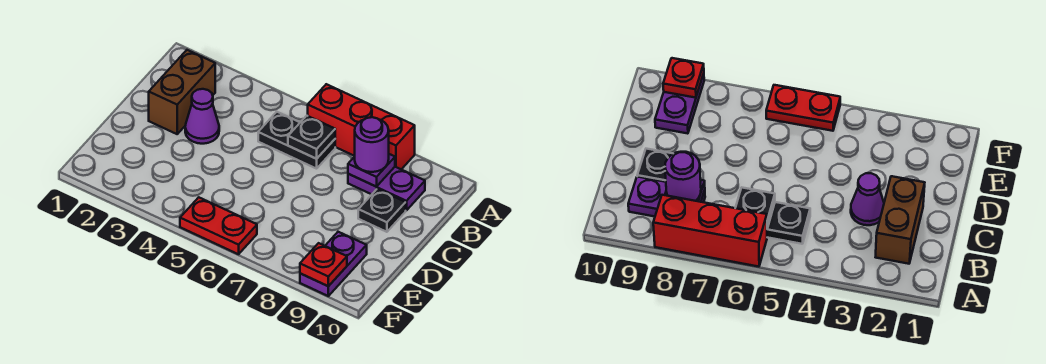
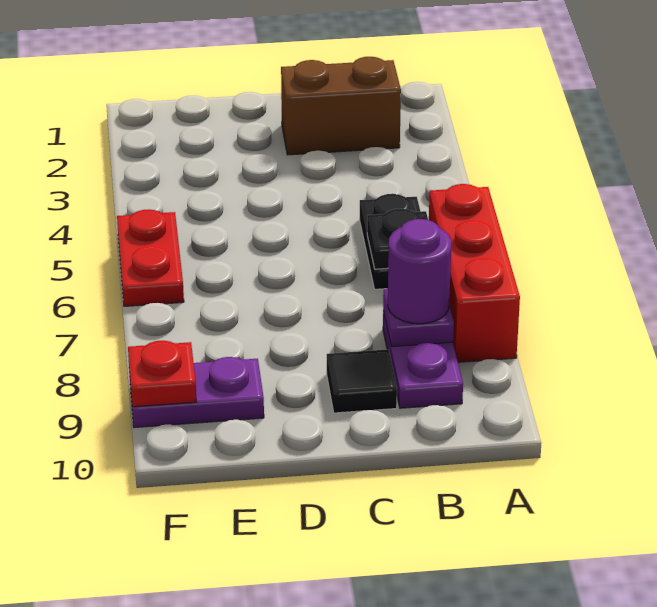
purple cone C3 level 1 -> none
black plate C9 level 1 -> black tile C9 level 1

